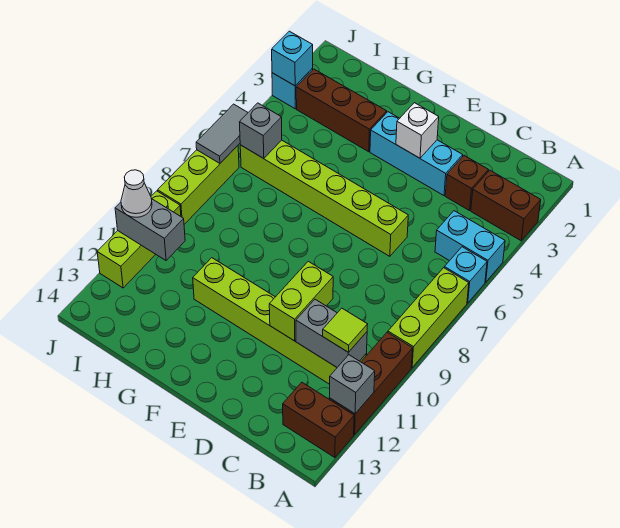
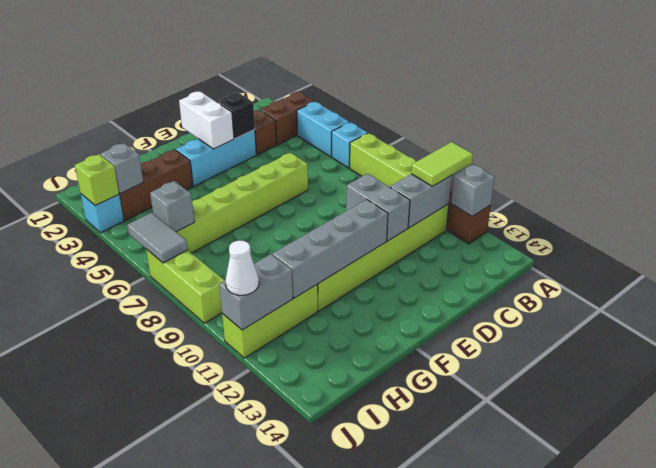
cyan brick A5:B5 level 1 -> cyan brick A4:A5 level 1
brown brick A13:B13 level 1 -> none
lime tile B11 level 3 -> lime tile A11:B11 level 3
none -> black brick D3 level 2
lime brick D10:D11 level 2 -> grey brick D10:D11 level 2
white brick E3 level 2 -> white brick E2:E3 level 2
none -> grey brick E11:H11 level 2
none -> grey brick I3 level 2
cyan brick J3 level 2 -> lime brick J3 level 2
lime brick J10:J12 level 1 -> lime brick H11:J11 level 1

